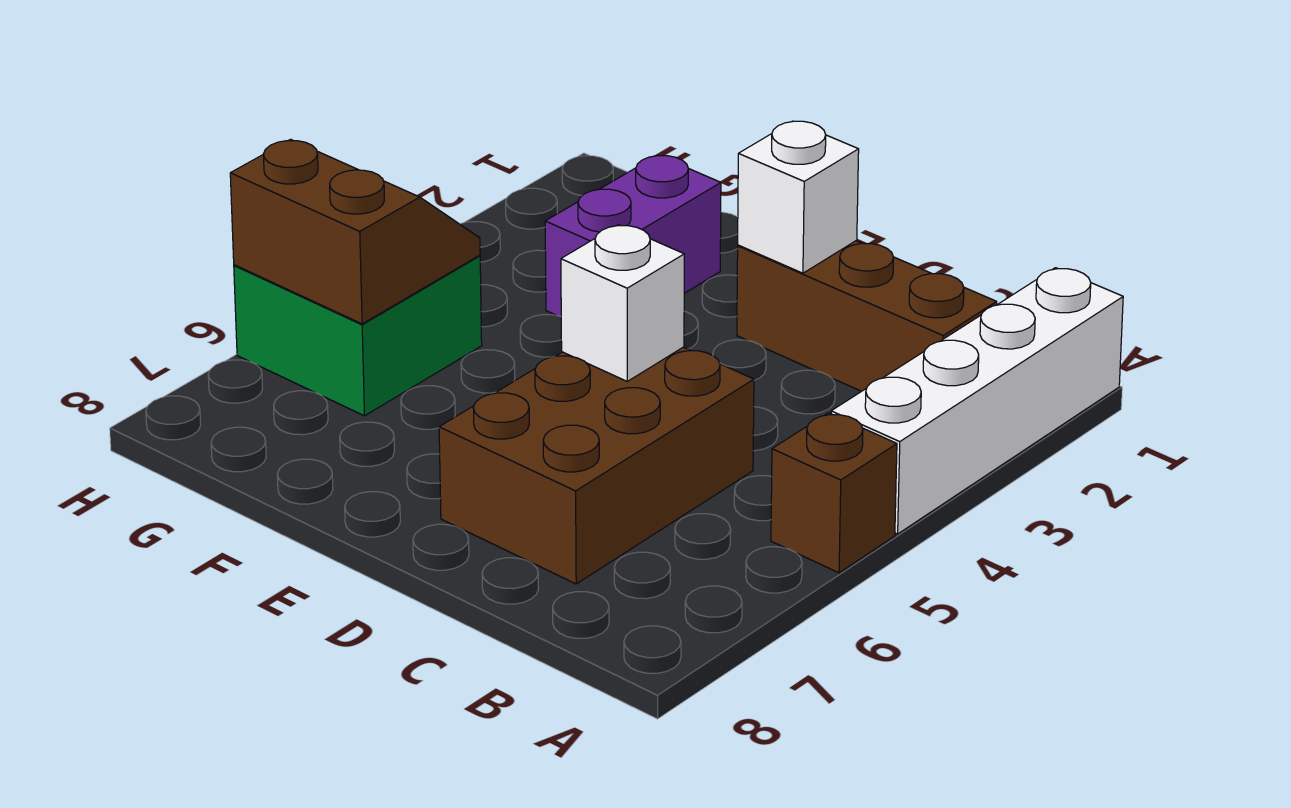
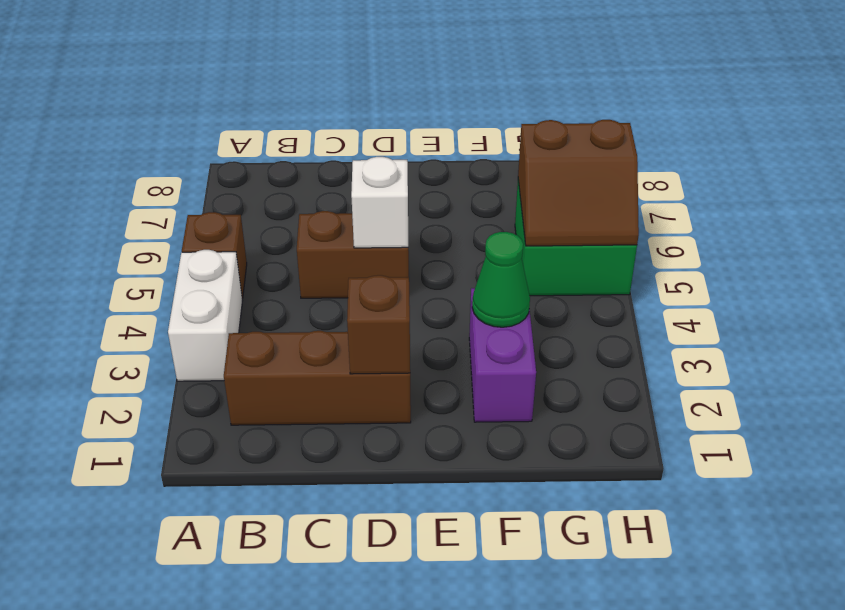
white brick A1:A4 level 1 -> white brick A3:A4 level 1
brown brick C5:D7 level 1 -> brown brick C5:D5 level 1
white brick D2 level 2 -> brown brick D2 level 2
none -> green cone F3 level 2

